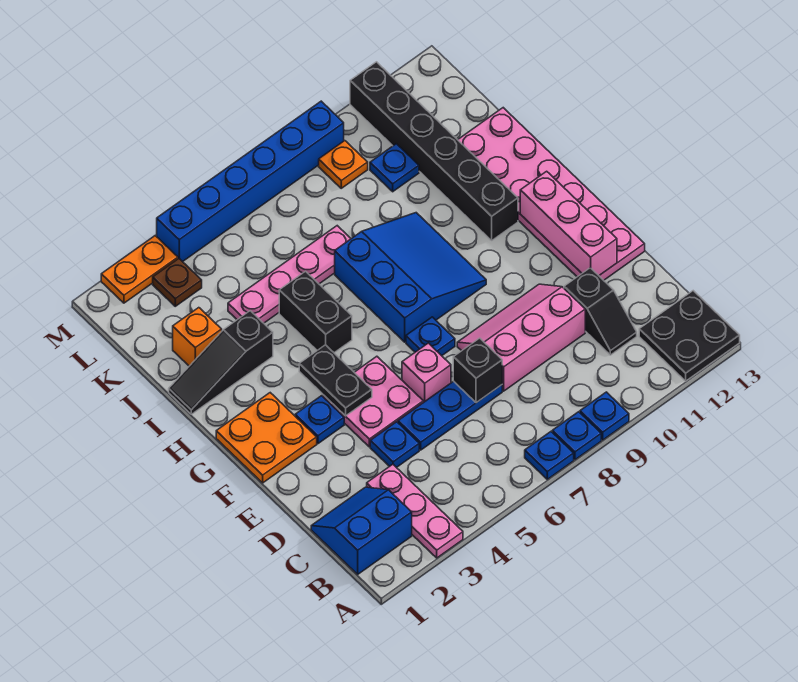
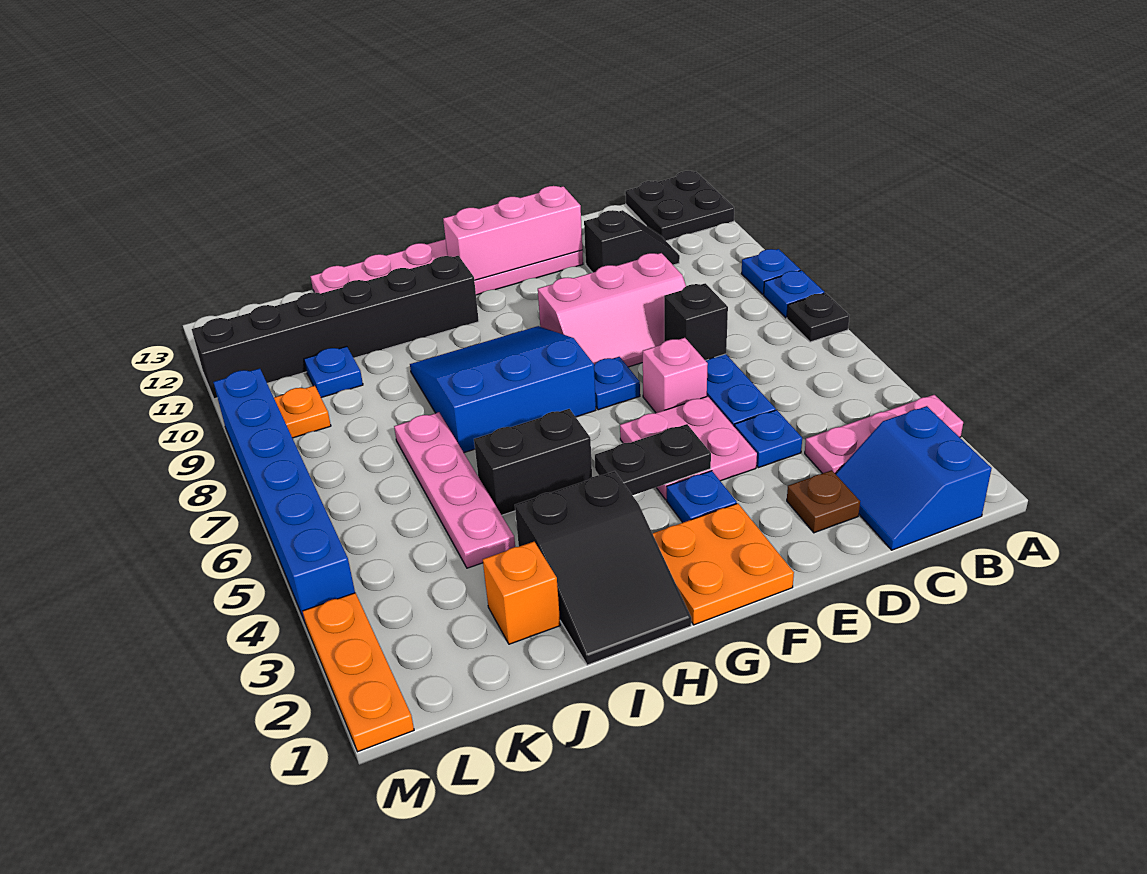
blue plate A7 level 1 -> black plate A7 level 1
pink slope D8:E10 level 1 top D -> pink slope D8:F9 level 1 top 9
black slope I1:I3 level 1 top 3 -> black slope H1:I3 level 1 top 3
brown plate L3 level 1 -> brown plate D2 level 1
orange plate M2:M3 level 1 -> orange plate M1:M3 level 1

